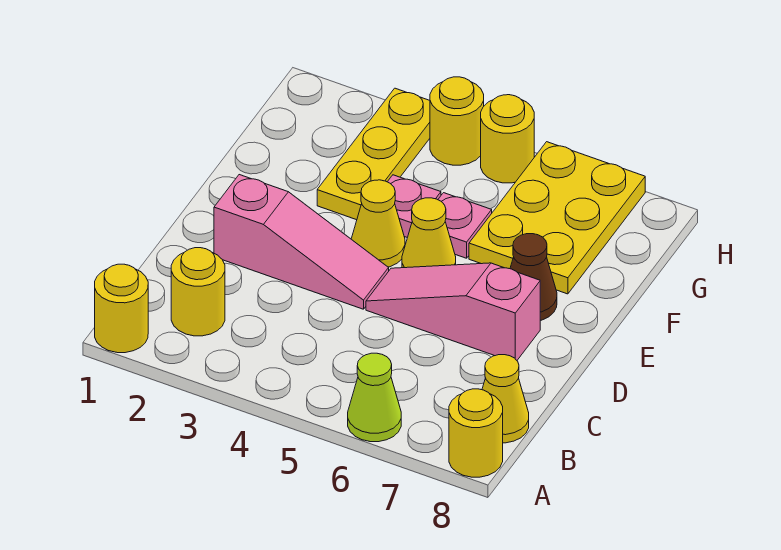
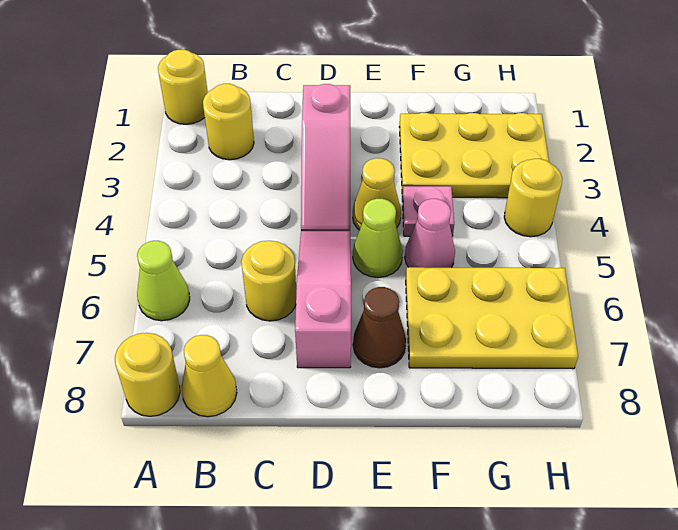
yellow cone E5 level 1 -> lime cone E5 level 1
yellow plate F3:H3 level 1 -> yellow plate F2:H3 level 1
pink plate F5 level 1 -> pink cone F5 level 1
yellow round brick H5 level 1 -> yellow round brick C6 level 1

